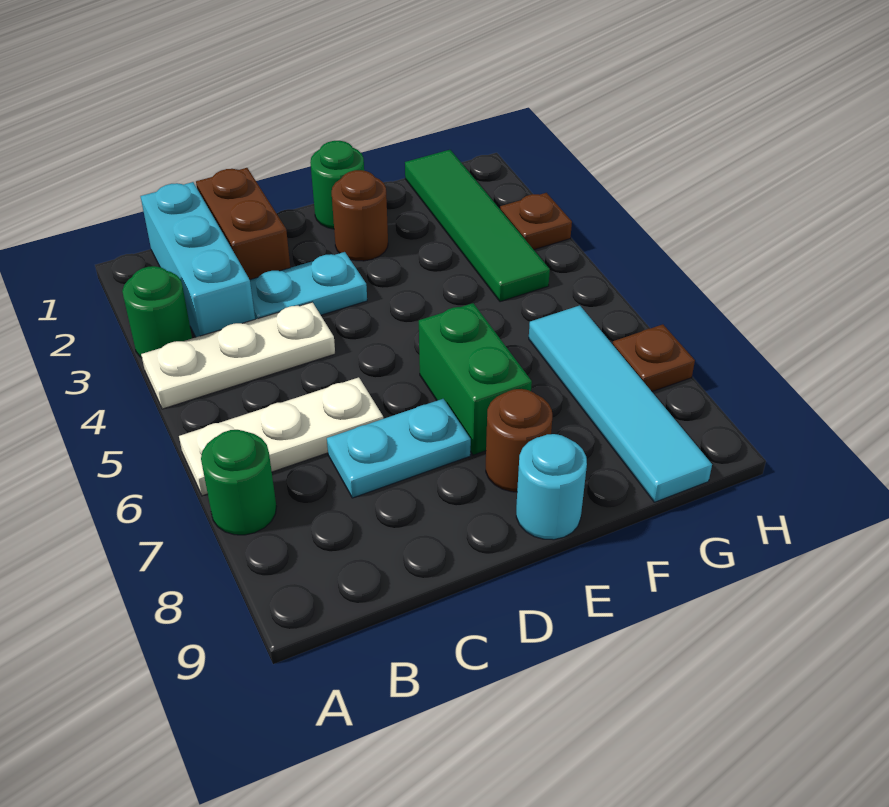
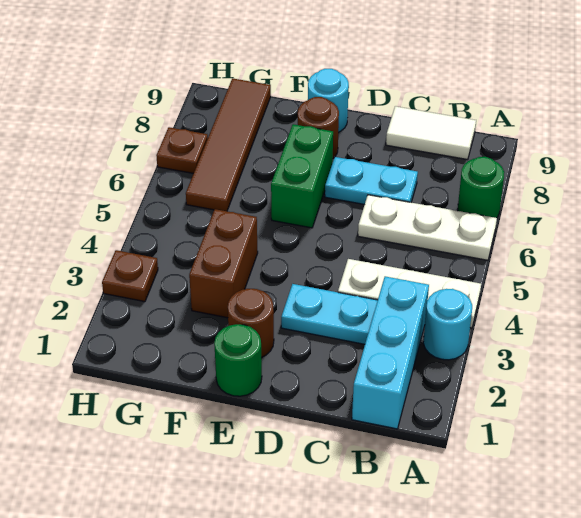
green round brick A3 level 1 -> cyan round brick A3 level 1
none -> white tile B9:C9 level 1
brown brick C1:C2 level 1 -> brown brick F3:F4 level 1
green tile G1:G4 level 1 -> none
cyan tile G6:G9 level 1 -> brown tile G6:G9 level 1

